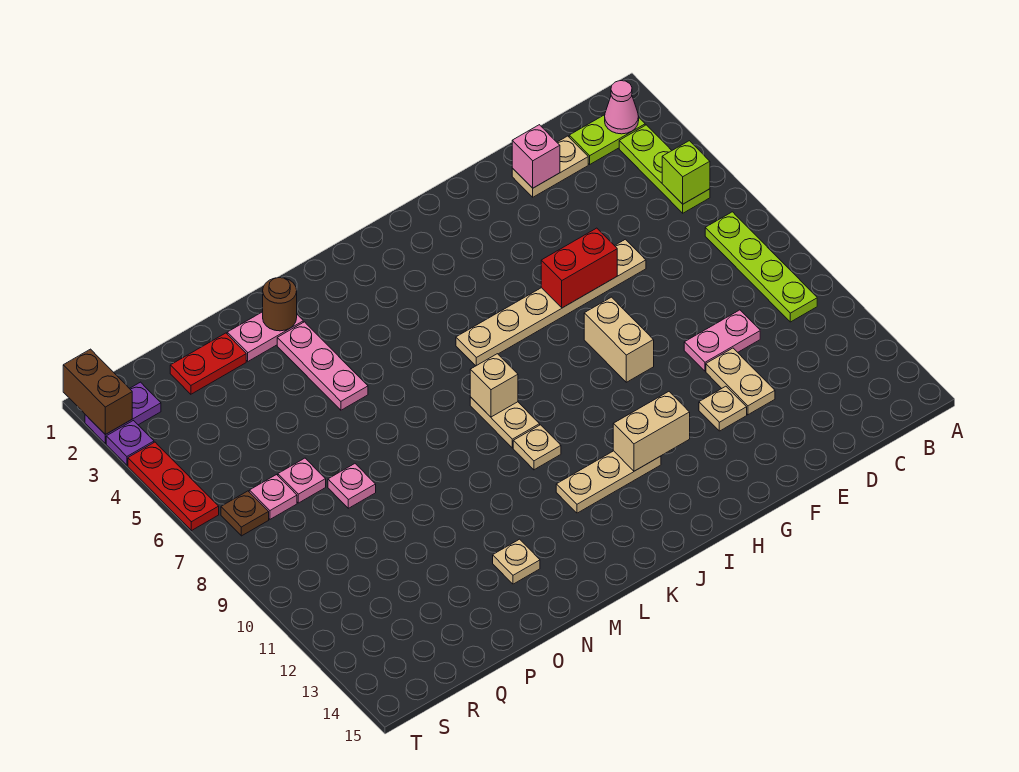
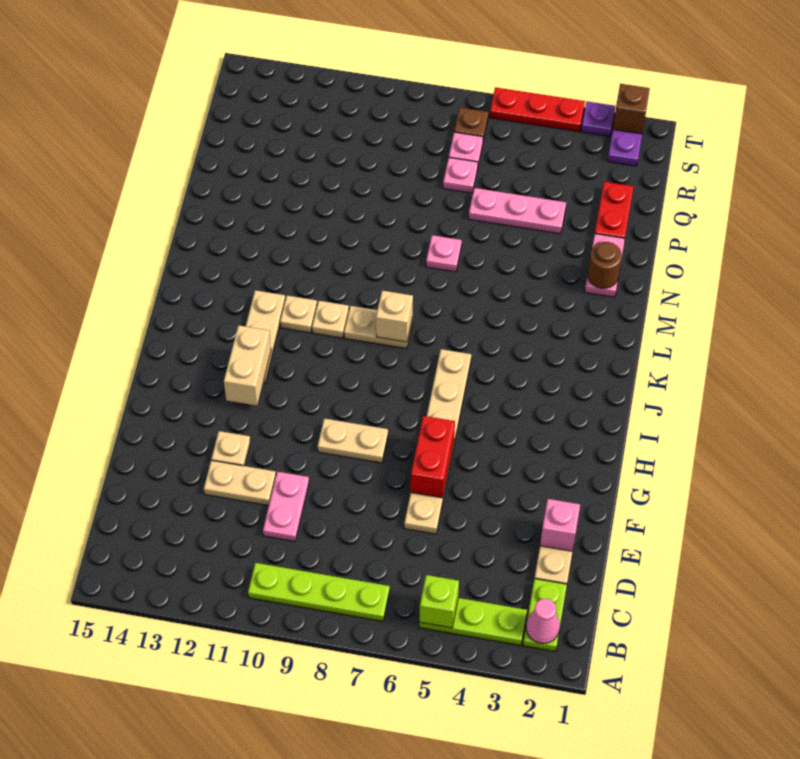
tan brick G8:G9 level 1 -> tan plate G8:G9 level 1
pink plate N3:N5 level 1 -> pink plate P4:P6 level 1
tan plate N13 level 1 -> tan plate K11 level 1
pink plate P8 level 1 -> pink plate N7 level 1
brown brick T1:T2 level 2 -> brown brick T2 level 2

